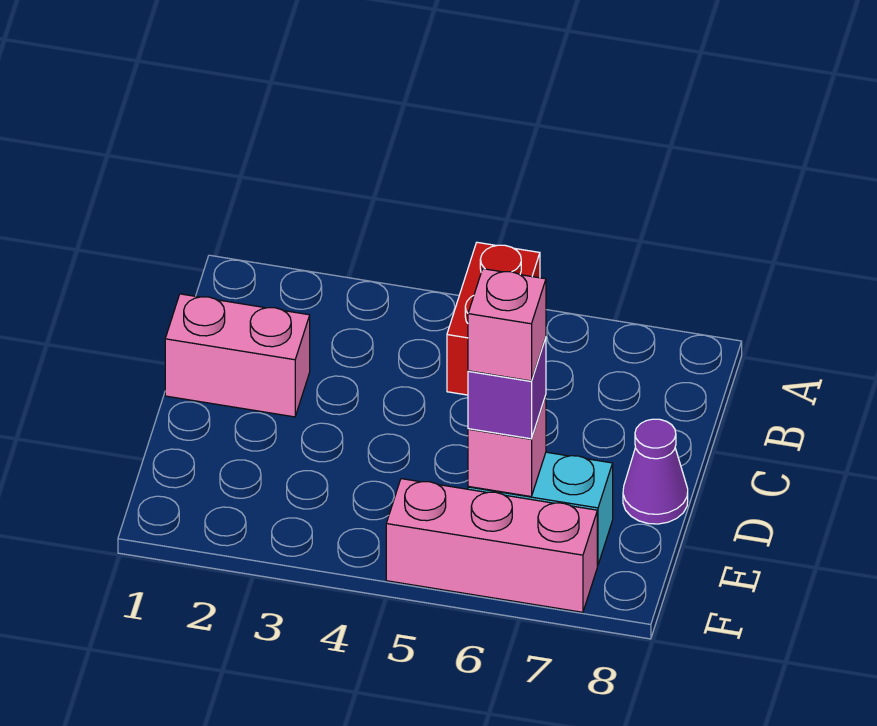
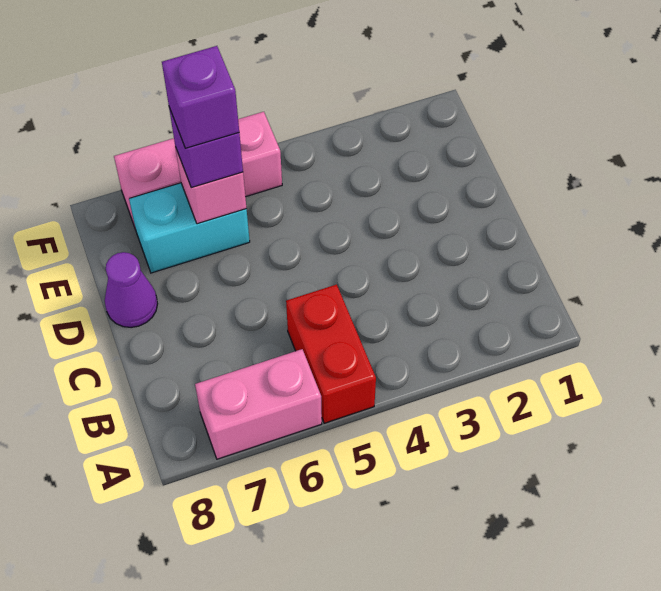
pink brick C1:C2 level 1 -> pink brick A6:A7 level 1
pink brick E6 level 4 -> purple brick E6 level 4

